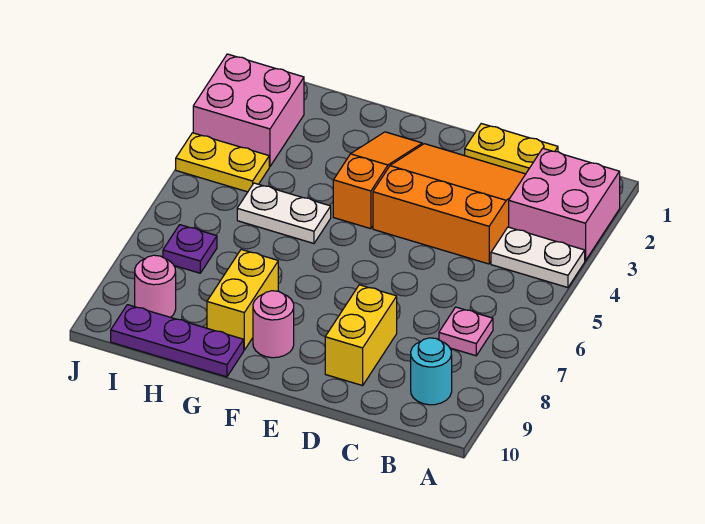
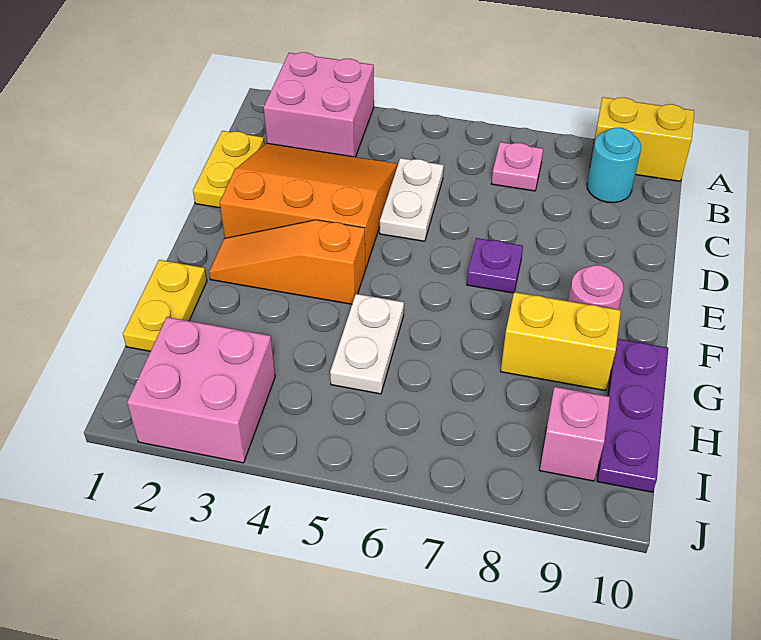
white plate A4:B4 level 1 -> white plate C5:D5 level 1
orange slope C2:E4 level 1 top 4 -> orange slope C2:E4 level 1 top E
yellow brick D8:D9 level 1 -> yellow brick A9:A10 level 1
yellow plate I4:J4 level 1 -> yellow plate G1:H1 level 1
purple plate I7 level 1 -> purple plate E7 level 1
pink round brick I9 level 1 -> pink brick I9 level 1

